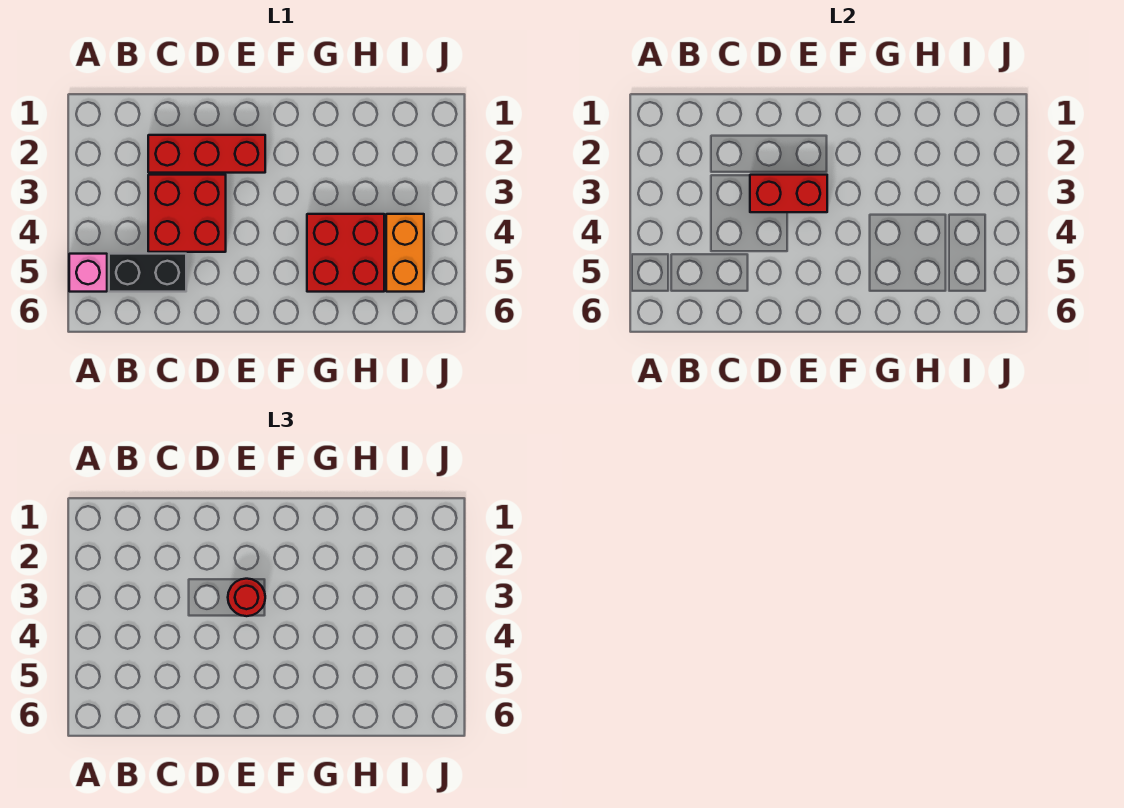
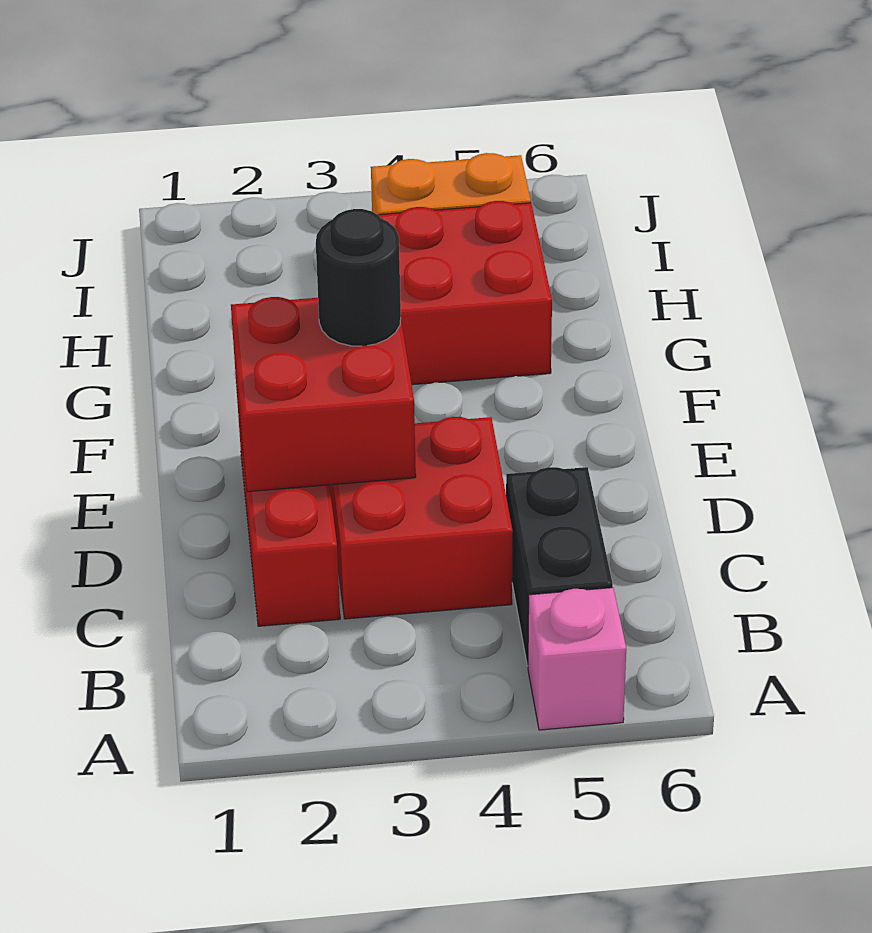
red brick D3:E3 level 2 -> red brick D2:E3 level 2
red round brick E3 level 3 -> black round brick E3 level 3

